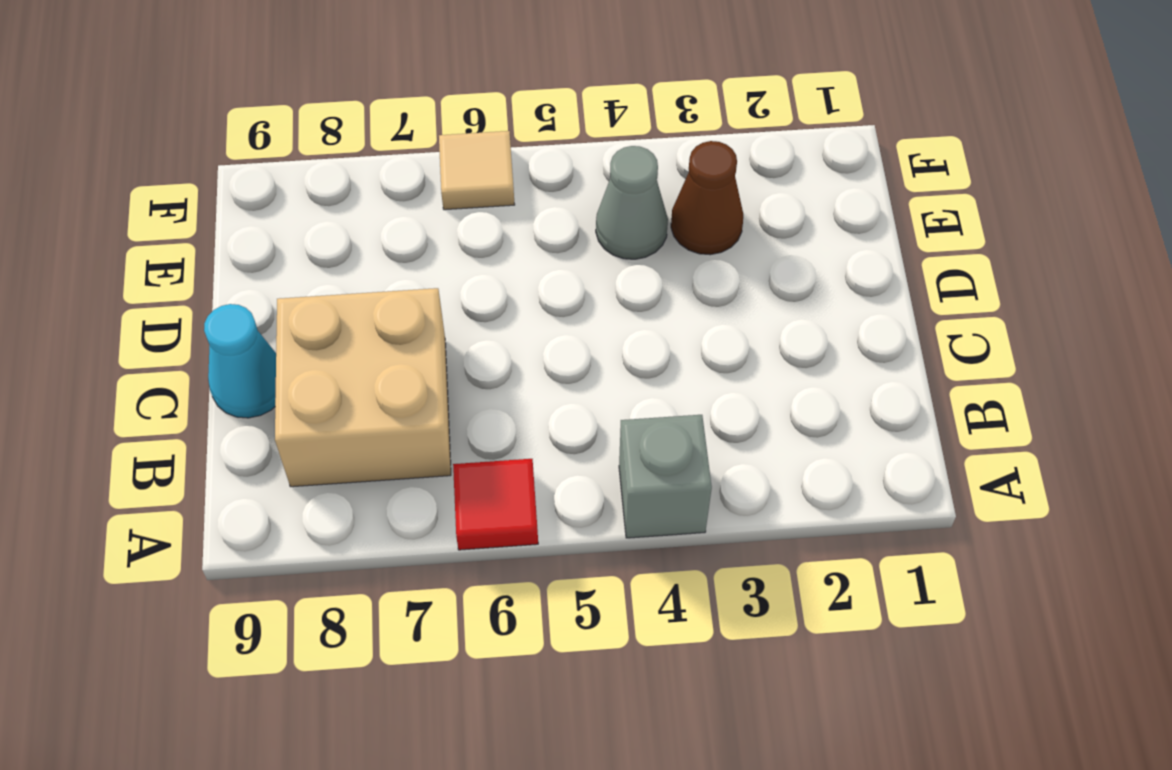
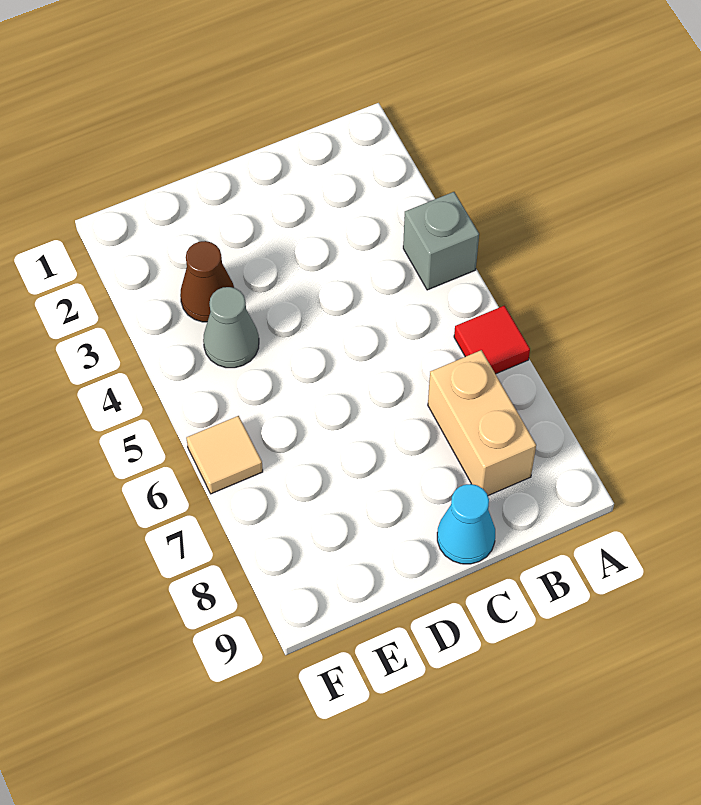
tan brick B7:C8 level 1 -> tan brick B7:B8 level 1

